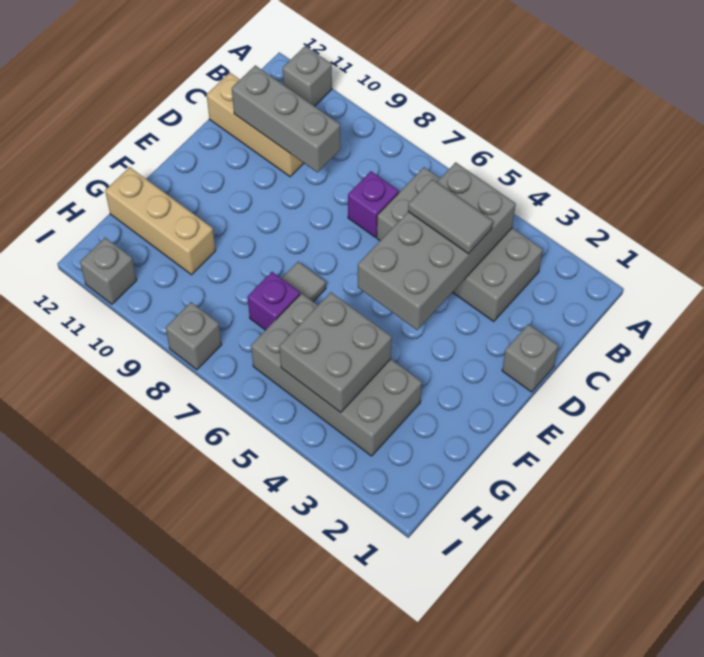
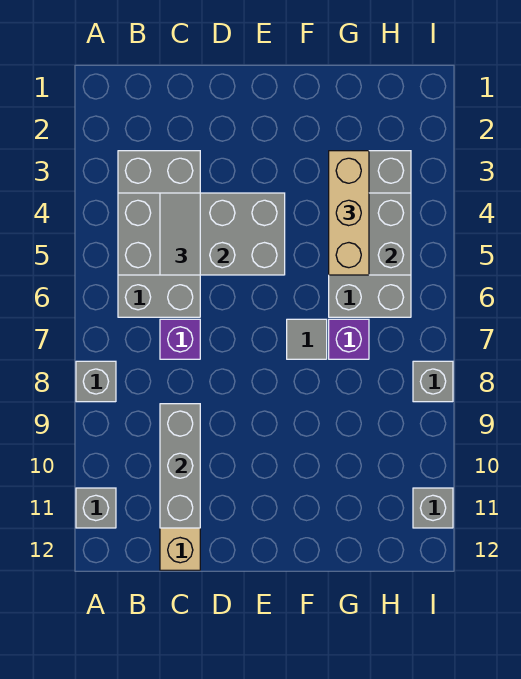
grey brick D1 level 1 -> grey brick A8 level 1
tan brick G10:G12 level 1 -> tan brick G3:G5 level 3

